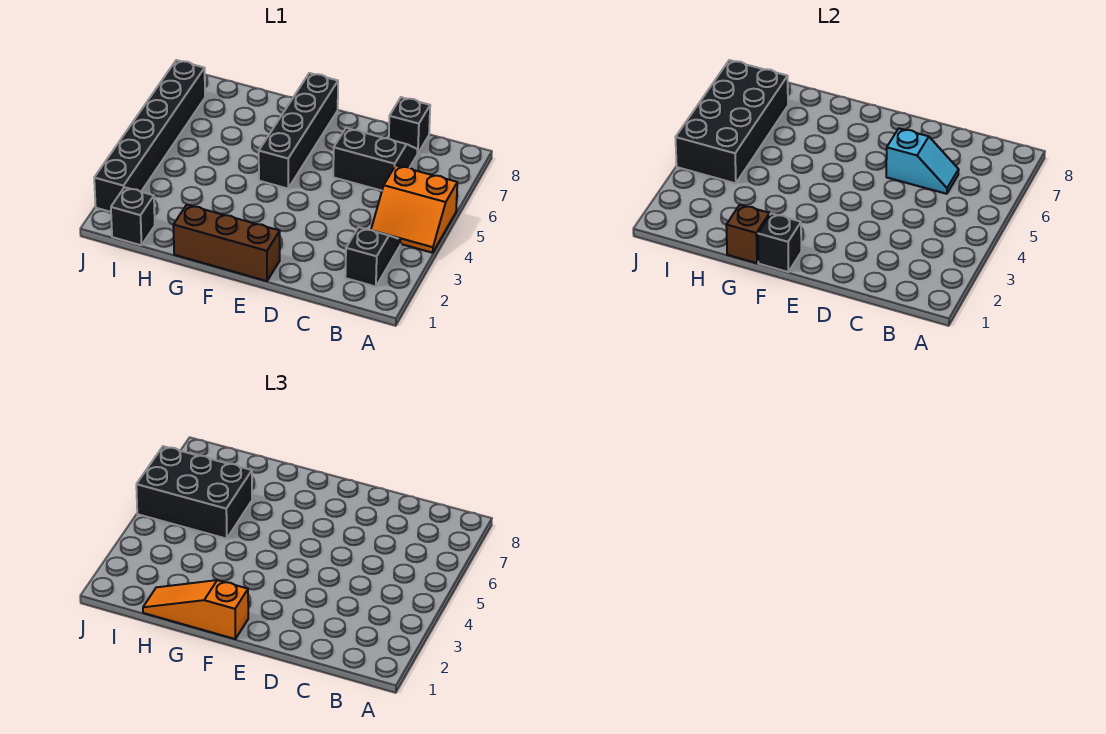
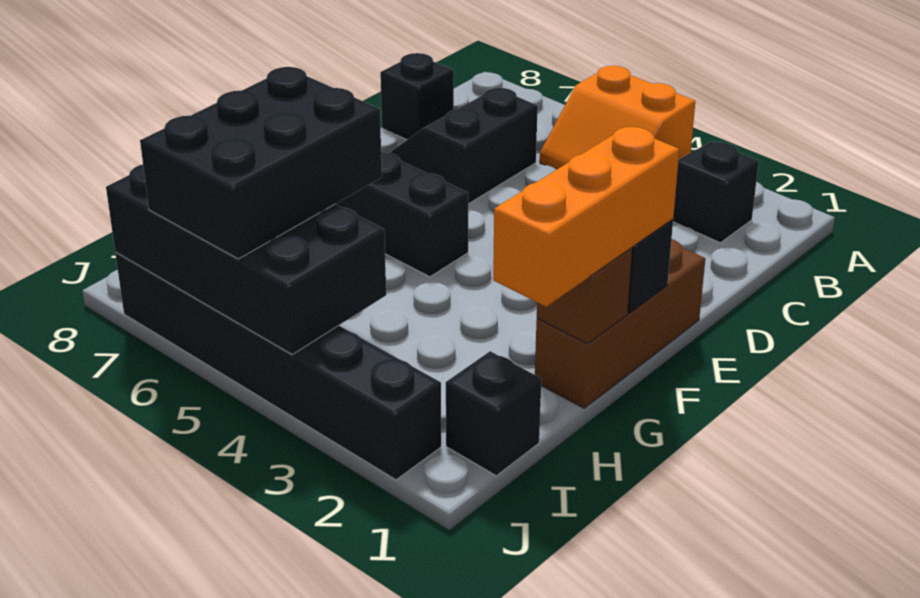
orange slope A4:B5 level 1 top 5 -> orange slope A4:B5 level 1 top A
cyan slope C6:D6 level 2 top D -> none
orange slope F1:H1 level 3 top F -> orange brick F1:H1 level 3

